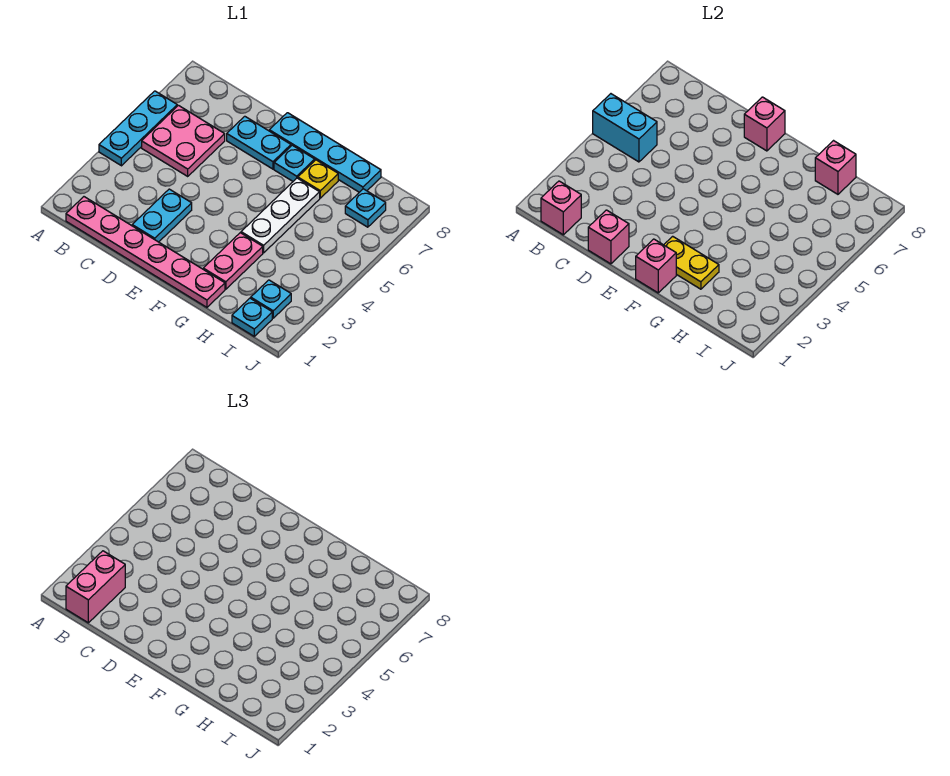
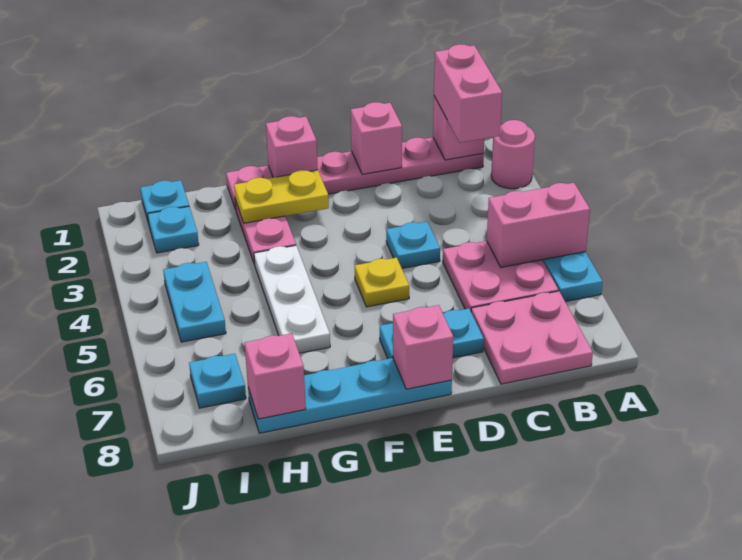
none -> pink round brick A2 level 1
cyan brick A5:B5 level 2 -> pink brick A5:B5 level 2
none -> pink plate B7:C8 level 1
cyan plate D2:D3 level 1 -> cyan plate I4:I5 level 1
cyan plate F7 level 1 -> cyan plate D4 level 1
yellow plate G7 level 1 -> yellow plate E5 level 1

